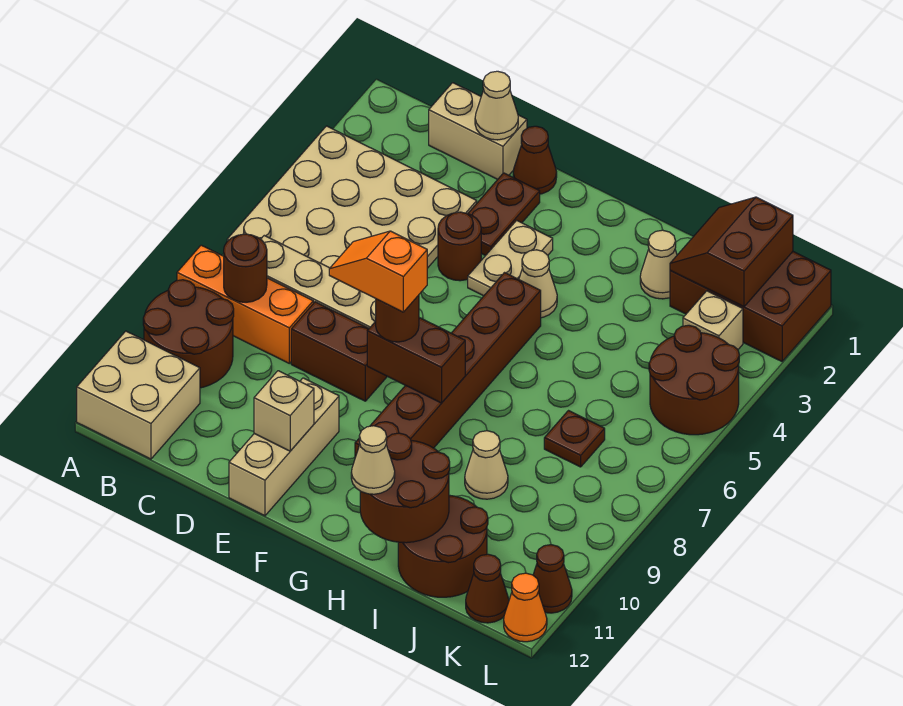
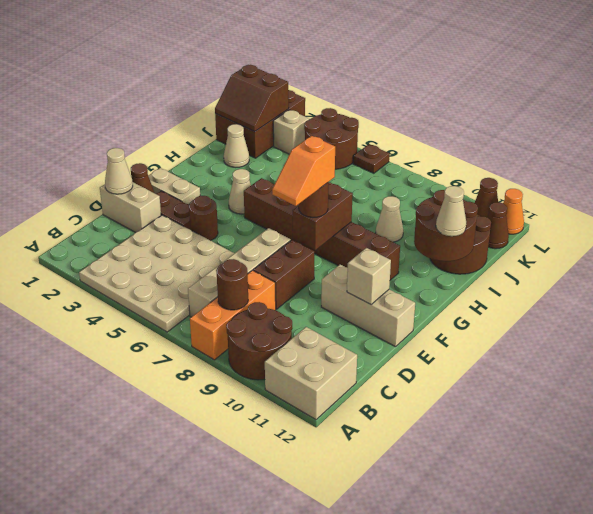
tan brick C1:D1 level 1 -> tan brick D1:D2 level 1
tan plate F3:F4 level 1 -> tan plate F1:F2 level 1
brown plate J7 level 1 -> brown plate L6 level 1

